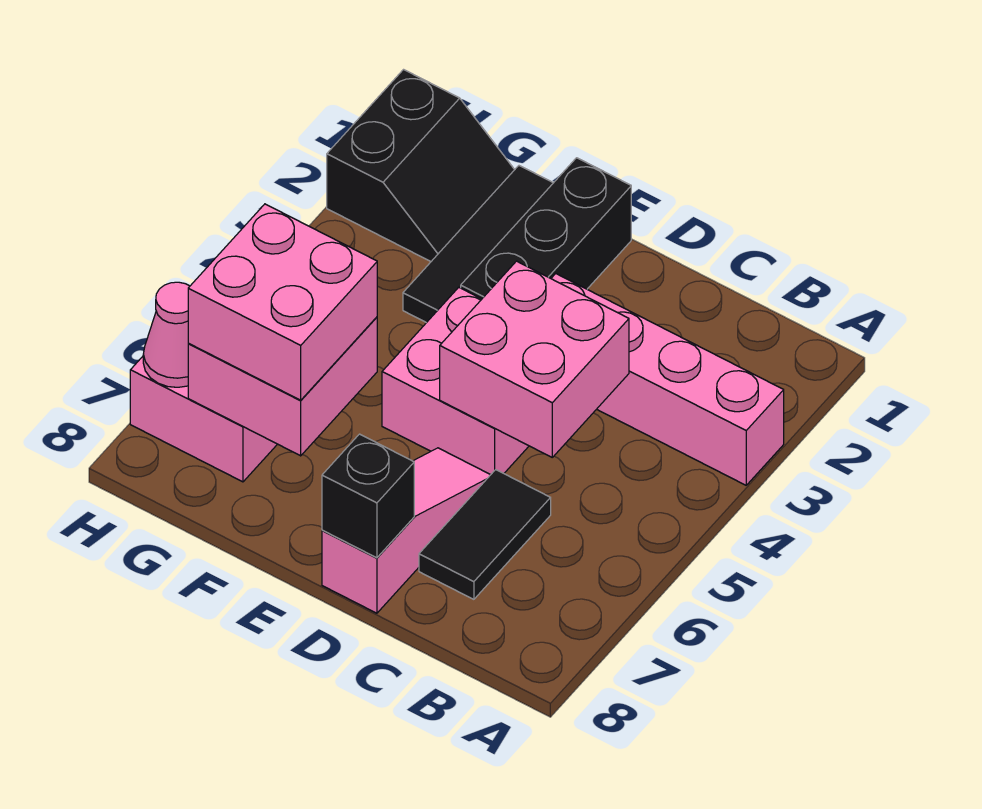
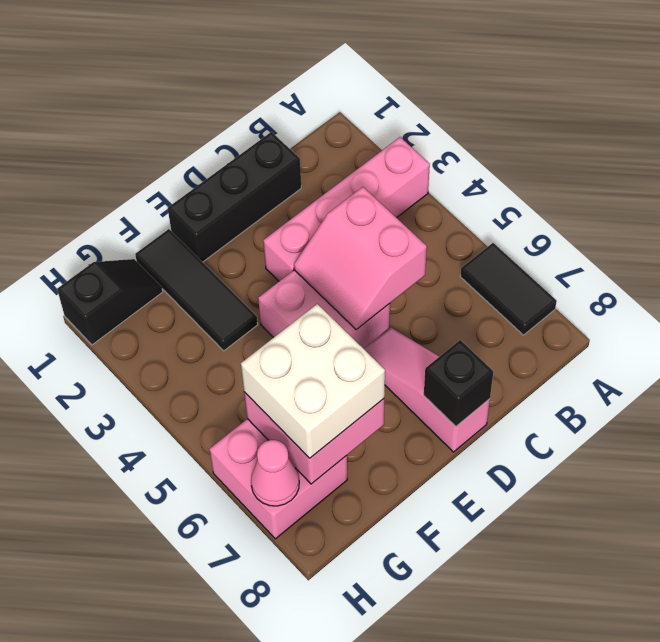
pink brick C4:D5 level 2 -> pink slope C4:D5 level 2 top C
black tile C6:C7 level 1 -> black tile A6:A7 level 1
black brick E1:E3 level 1 -> black brick C1:E1 level 1
pink brick F6:G7 level 3 -> white brick F6:G7 level 3
black slope G1:H2 level 1 top H -> black slope G1:H1 level 1 top H

